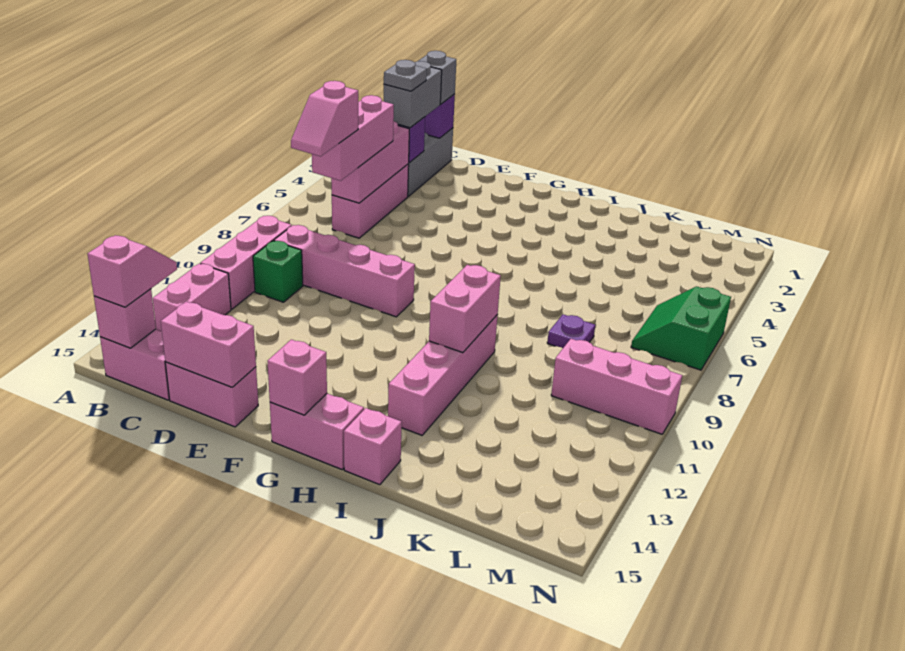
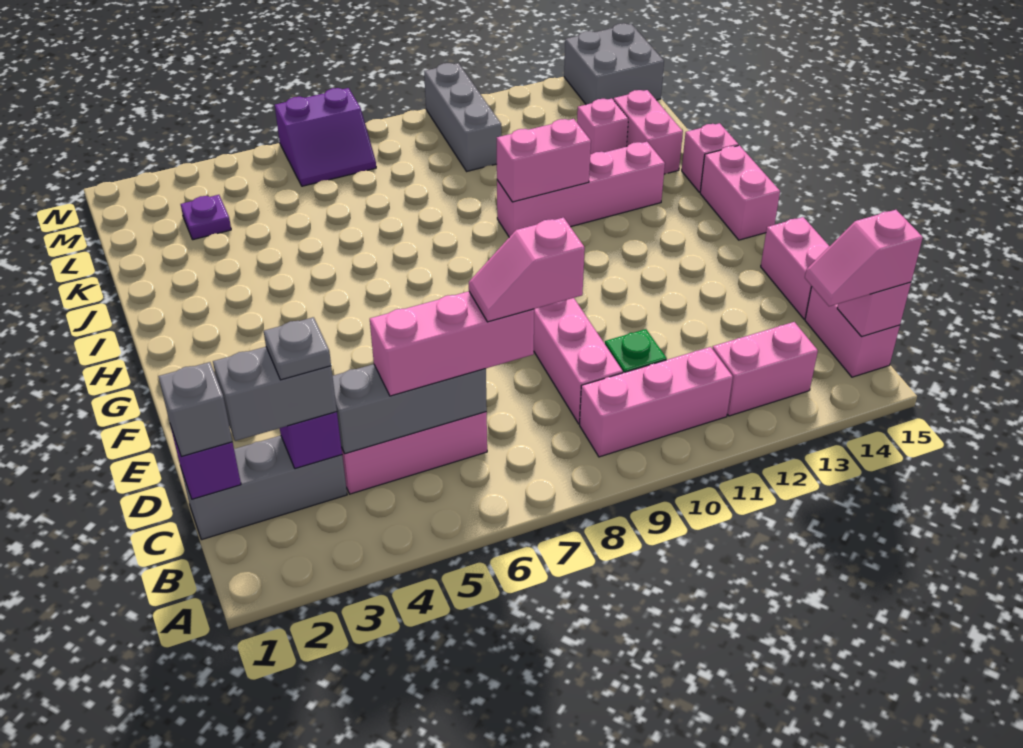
pink brick C4:C6 level 2 -> grey brick C4:C6 level 2
pink slope C7:C8 level 4 top 7 -> pink slope C7:C8 level 4 top 8
pink brick D15:E15 level 2 -> pink brick J14:K14 level 1
pink brick G15 level 2 -> pink brick K13 level 1
purple plate K8 level 1 -> purple plate L3 level 1
pink brick L10:N10 level 1 -> grey brick L10:N10 level 1
green slope M6:N7 level 1 top N -> purple slope M6:N7 level 1 top N
none -> grey brick M14:N15 level 1

